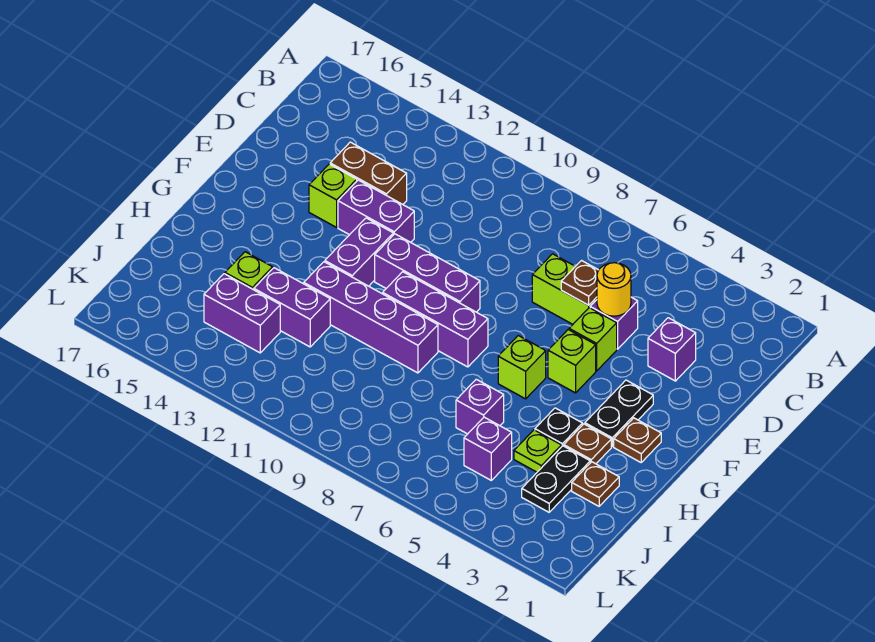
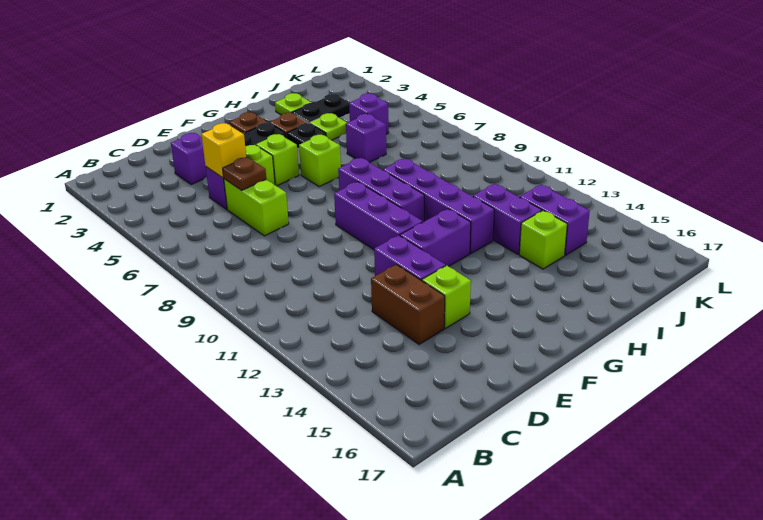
yellow round brick D5 level 2 -> yellow brick D5 level 2
brown plate I2 level 1 -> lime plate I2 level 1

